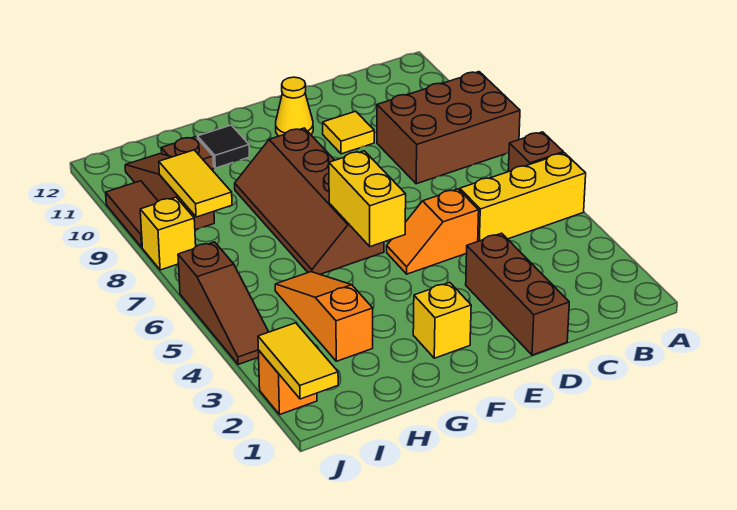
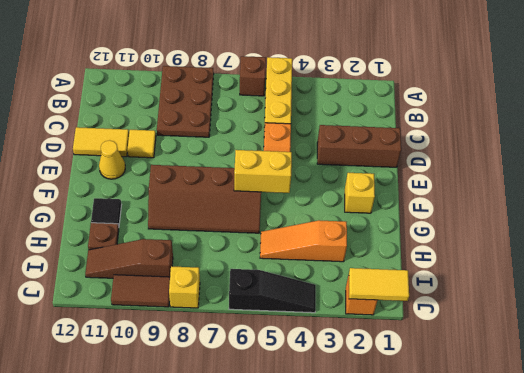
brown brick A8:C9 level 1 -> brown plate A8:C9 level 1
yellow tile I8:I9 level 2 -> yellow tile D11:D12 level 1
brown slope J4:J6 level 1 top 6 -> black slope J4:J6 level 1 top 6

